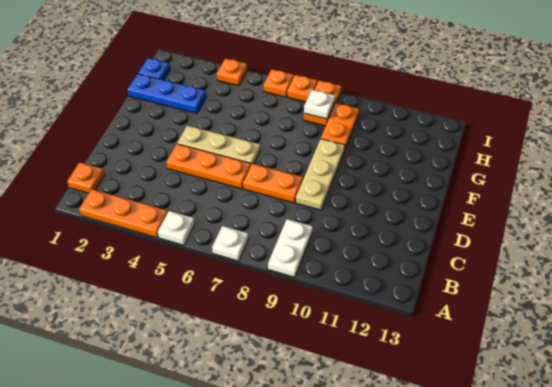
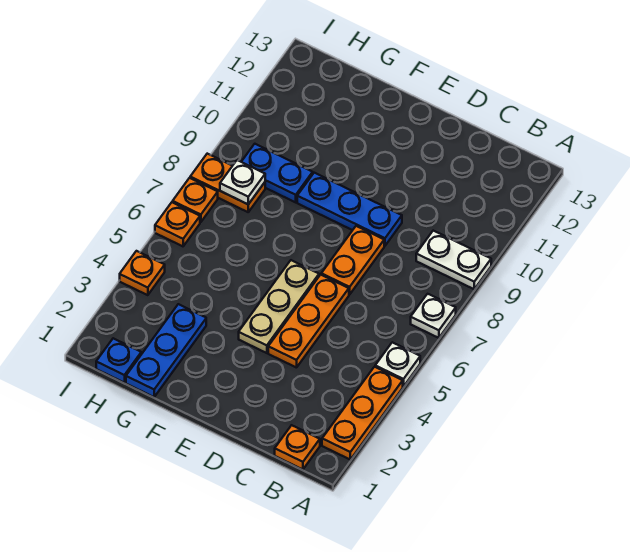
tan plate D9:F9 level 1 -> blue plate D9:F9 level 1
orange plate G9:H9 level 1 -> blue plate G9:H9 level 1

